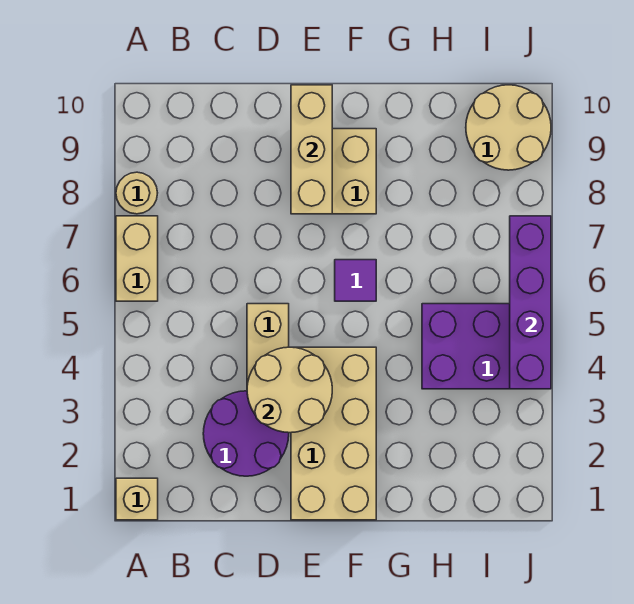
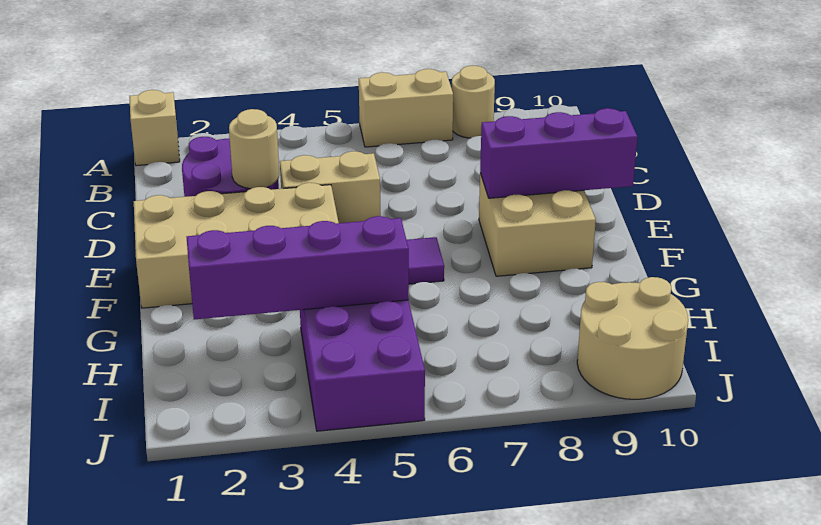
tan round brick D3:E4 level 2 -> tan round brick D3 level 2
tan brick E8:E10 level 2 -> purple brick E8:E10 level 2
purple brick J4:J7 level 2 -> purple brick H2:H5 level 2

